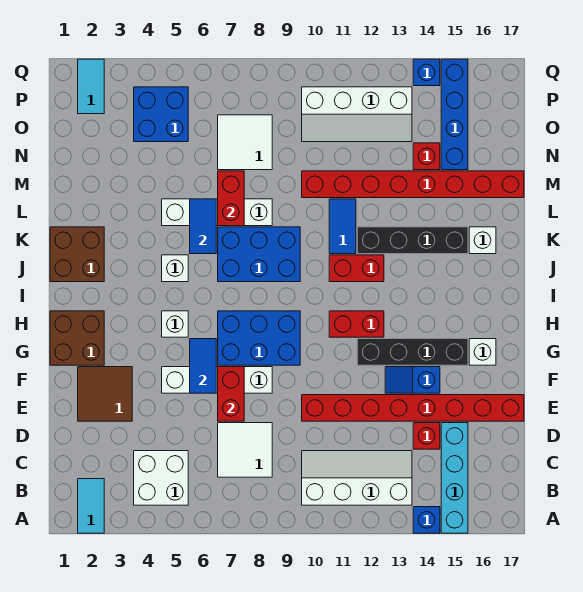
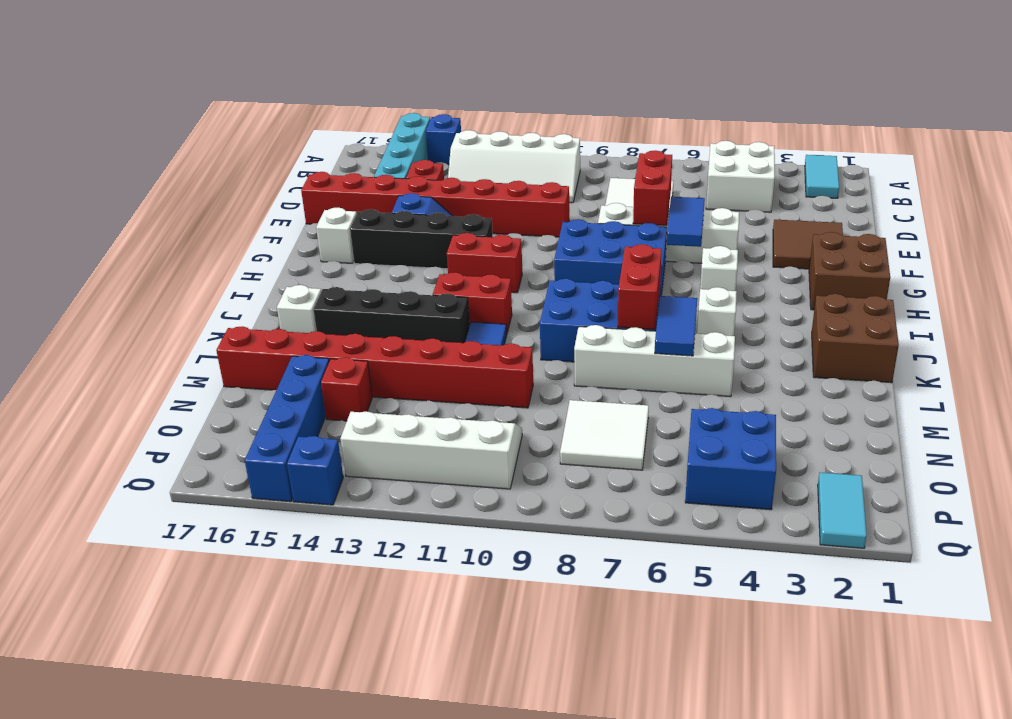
red brick L7:M7 level 2 -> red brick J7:K7 level 2

